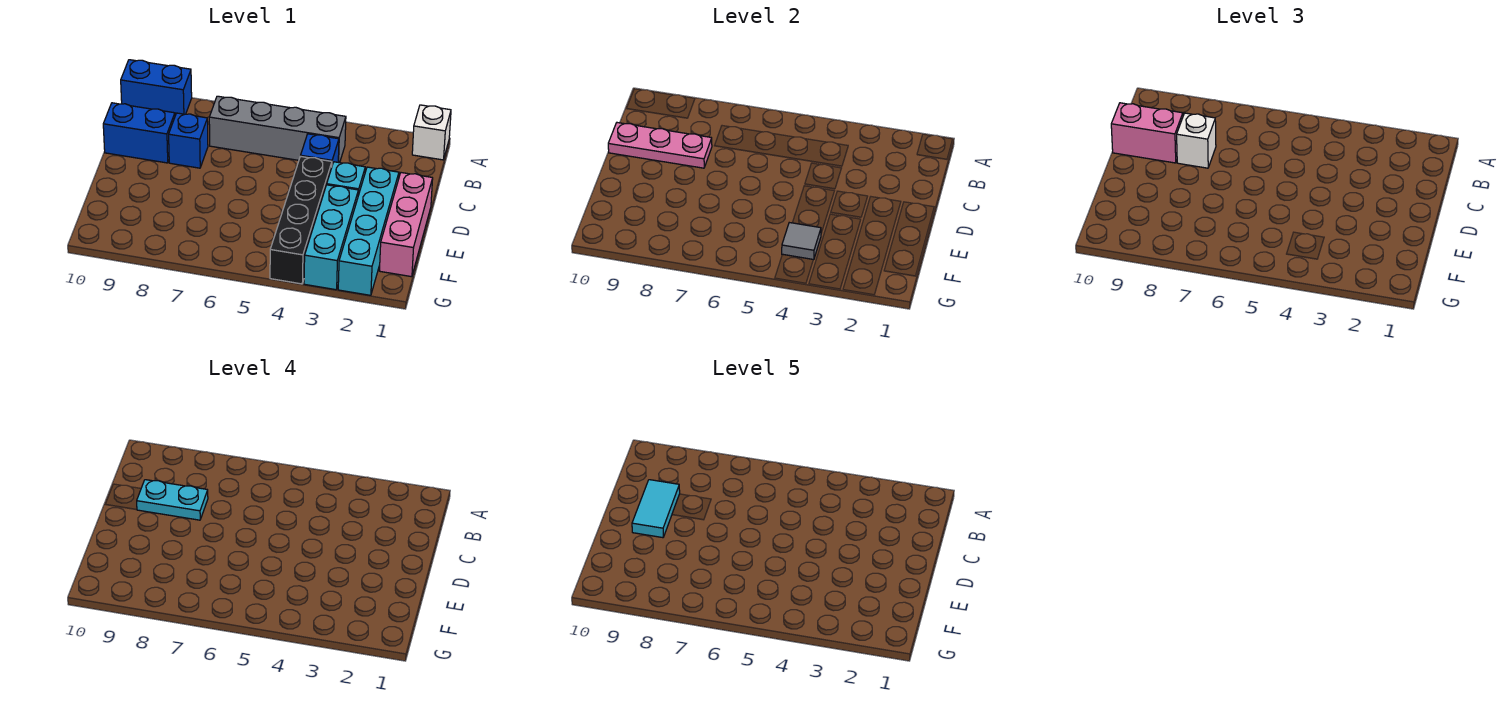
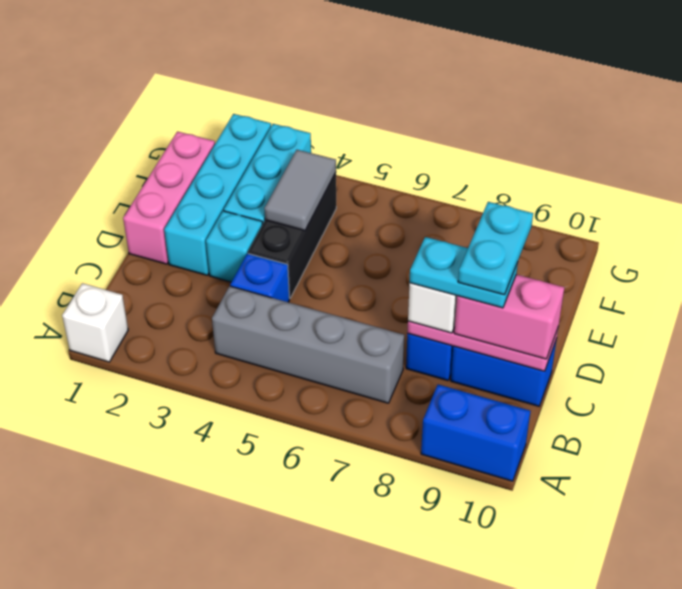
cyan tile C9:D9 level 5 -> cyan plate C9:D9 level 5
black brick D4:G4 level 1 -> black brick D4:F4 level 1
grey tile F4 level 2 -> grey tile E4:F4 level 2

